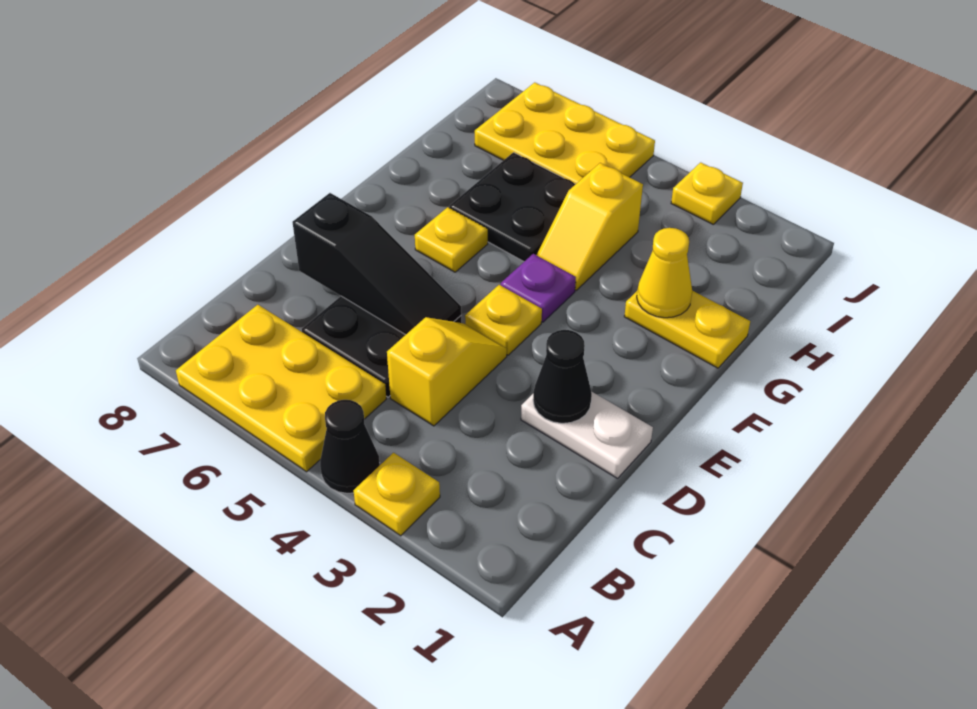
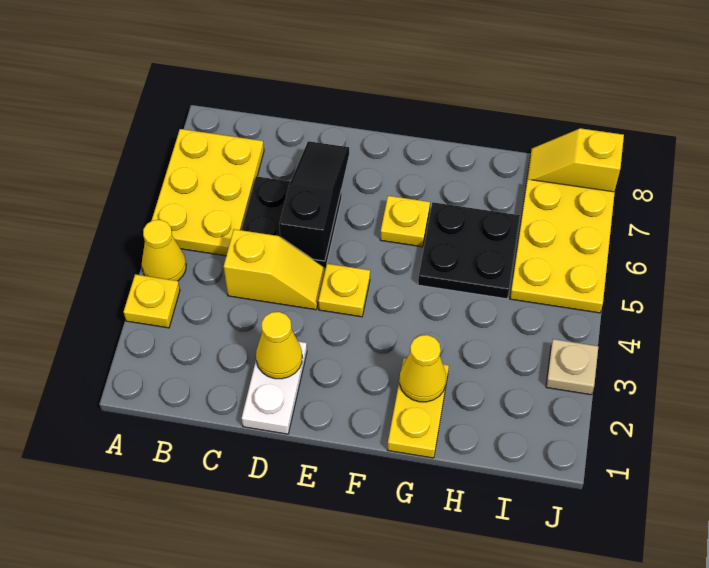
black cone A4 level 1 -> yellow cone A4 level 1
black cone D2 level 2 -> yellow cone D2 level 2
black slope D5:D7 level 2 top 7 -> black slope D5:D7 level 2 top 5
purple plate F4 level 1 -> none
yellow slope G4:H4 level 1 top H -> yellow slope I8:J8 level 1 top J
yellow plate J3 level 1 -> tan plate J3 level 1

